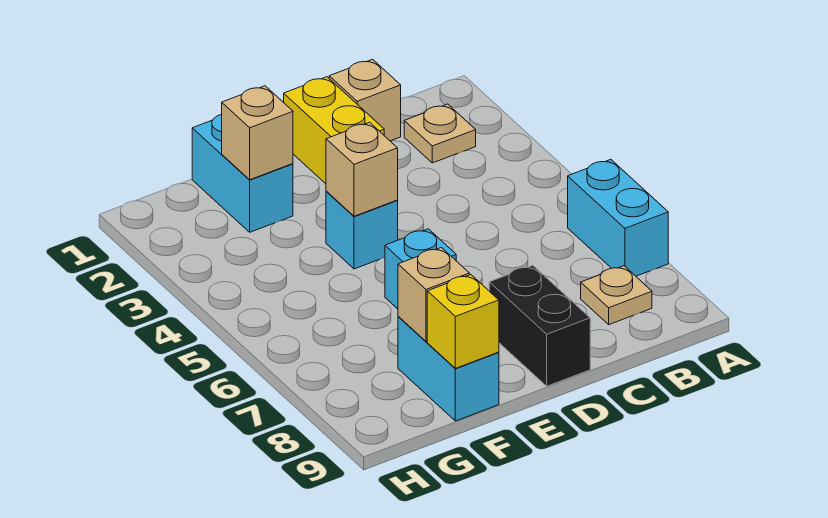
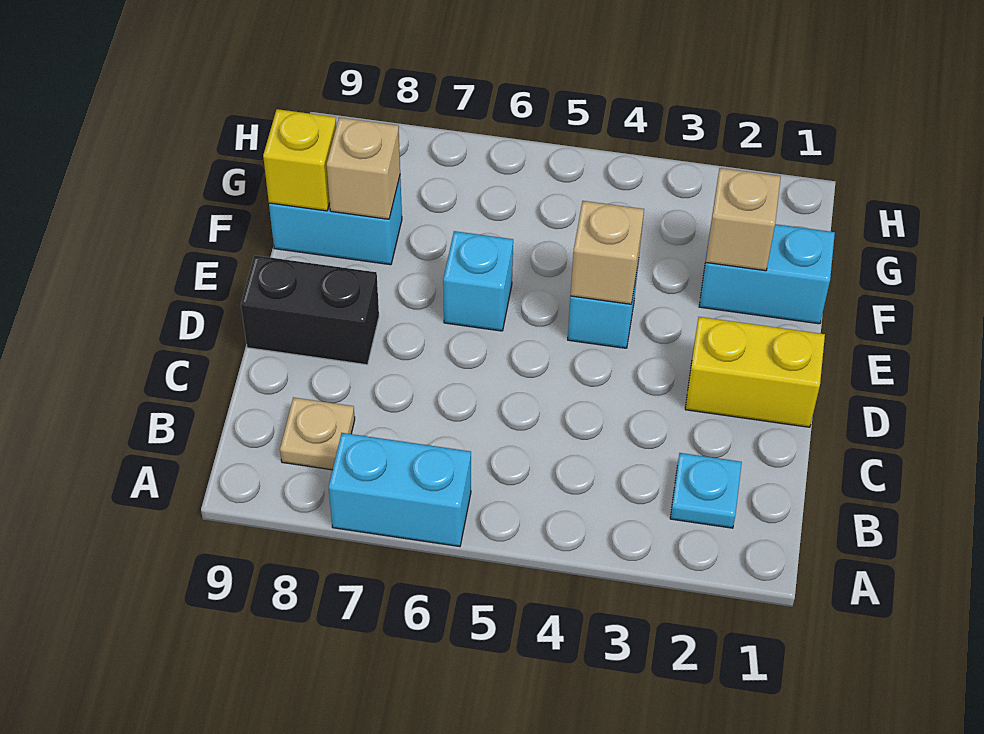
tan plate B2 level 1 -> cyan plate B2 level 1
tan brick C1 level 1 -> none

